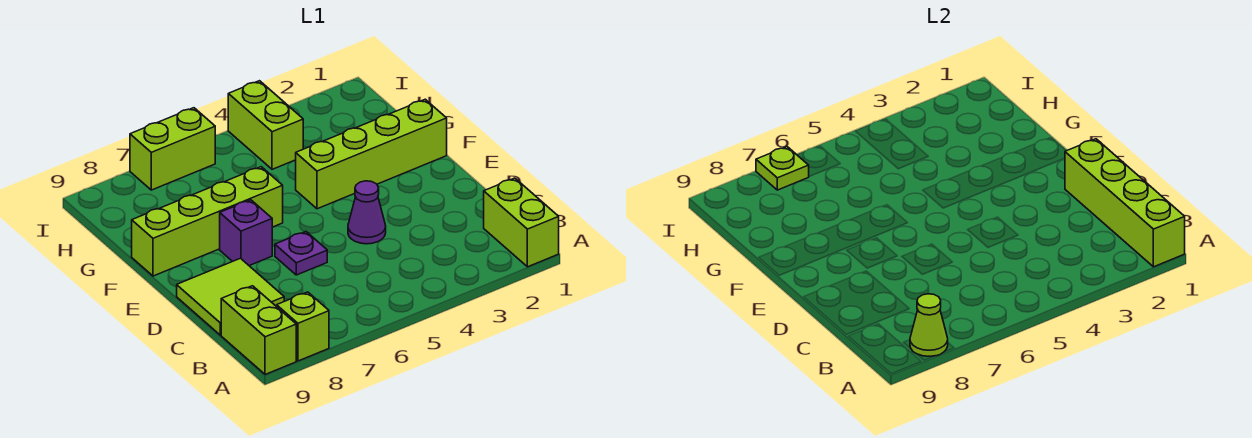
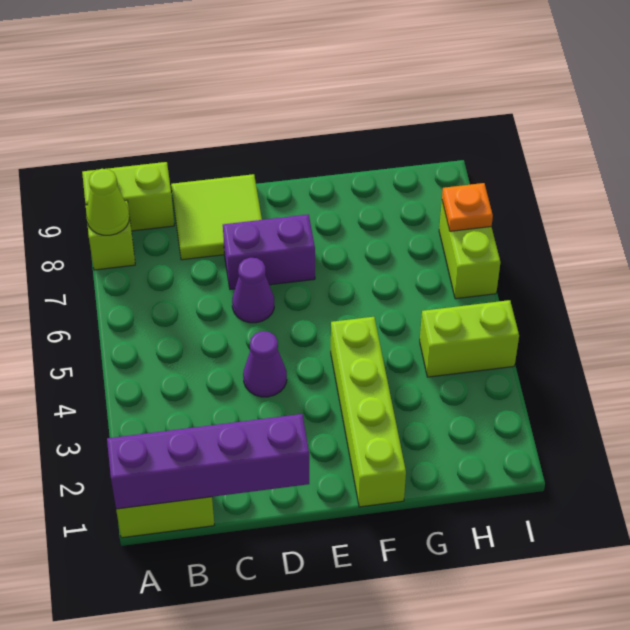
lime brick A1:D1 level 2 -> purple brick A1:D1 level 2
purple plate D6 level 1 -> purple cone D6 level 1
purple brick E7 level 1 -> purple brick D7:E7 level 1
lime brick F6:F9 level 1 -> none
lime plate I7 level 2 -> orange plate I7 level 2

